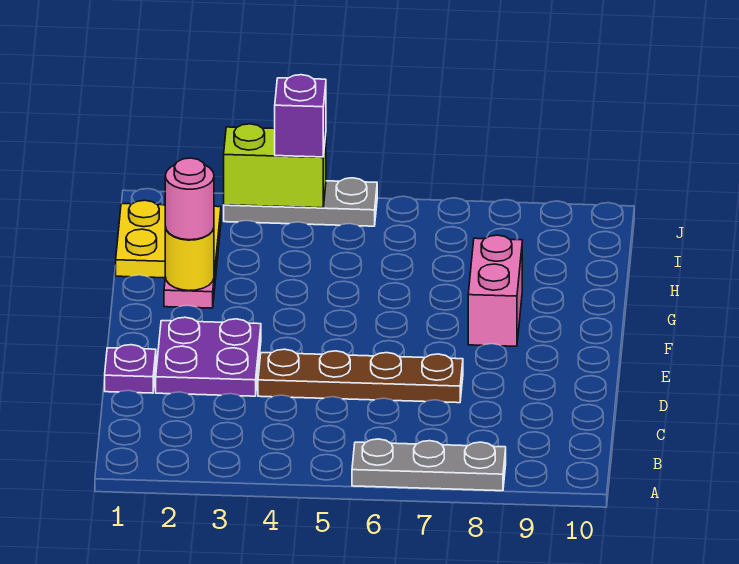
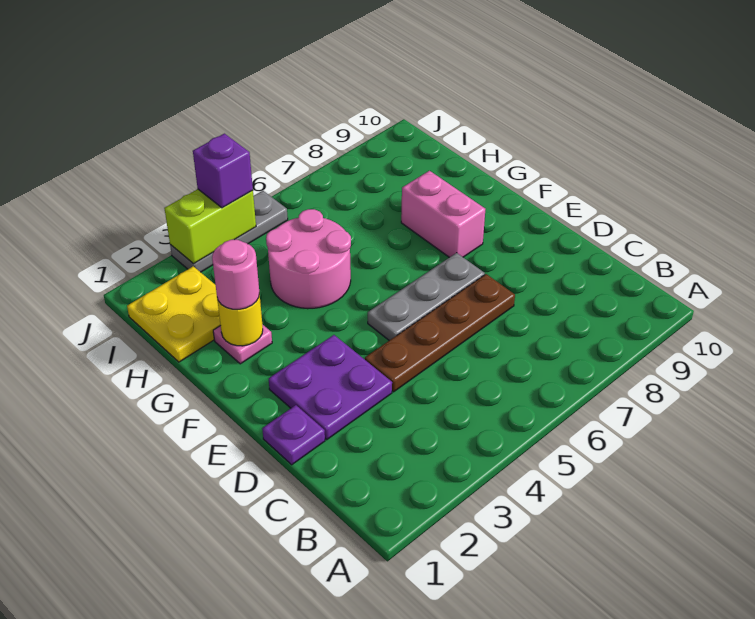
grey plate A6:A8 level 1 -> grey plate E5:E7 level 1
none -> pink round brick G4:H5 level 1

